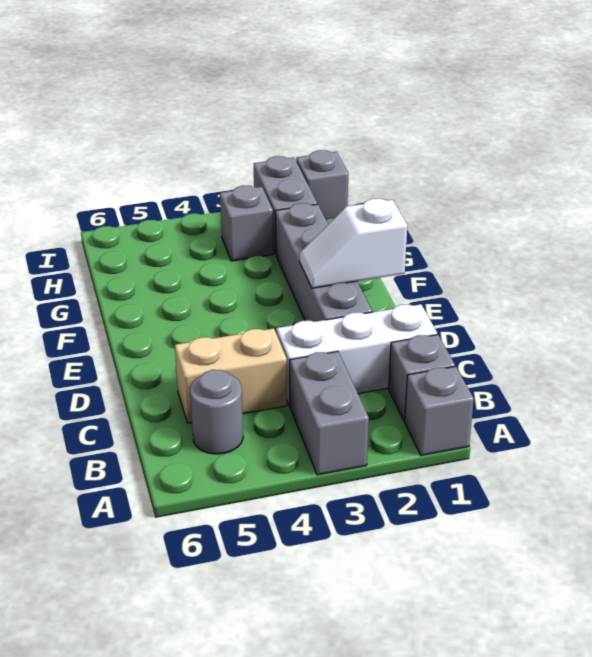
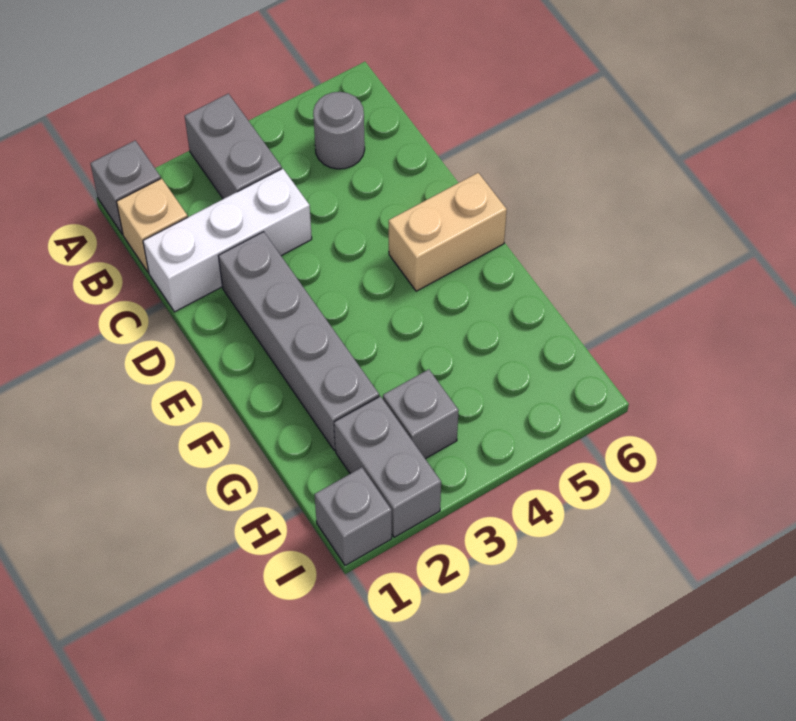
grey brick B1 level 1 -> tan brick B1 level 1
tan brick C4:C5 level 1 -> tan brick E5:E6 level 1
white slope E1:E2 level 2 top 1 -> none

